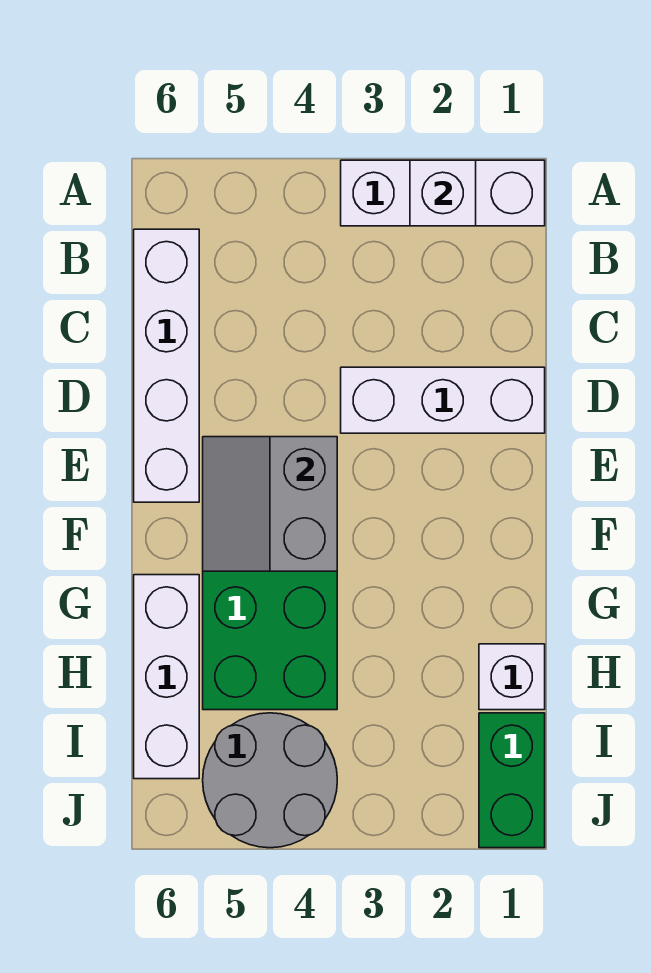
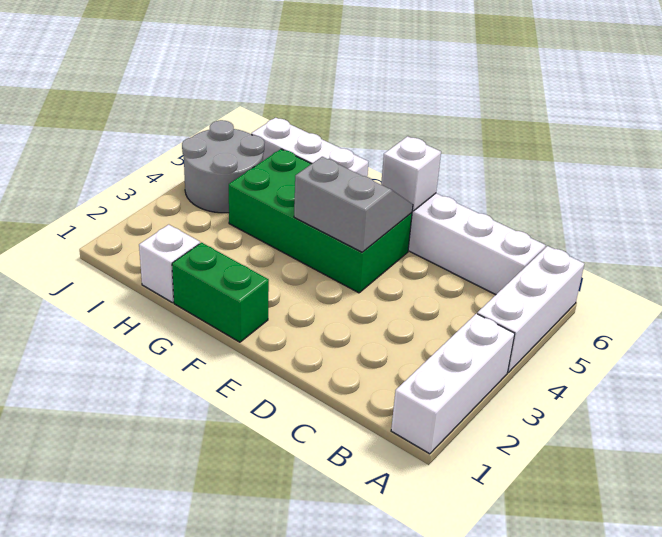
white brick A2 level 2 -> white brick E6 level 2
white brick D1:D3 level 1 -> white brick A4:A6 level 1
green brick I1:J1 level 1 -> green brick F1:G1 level 1

